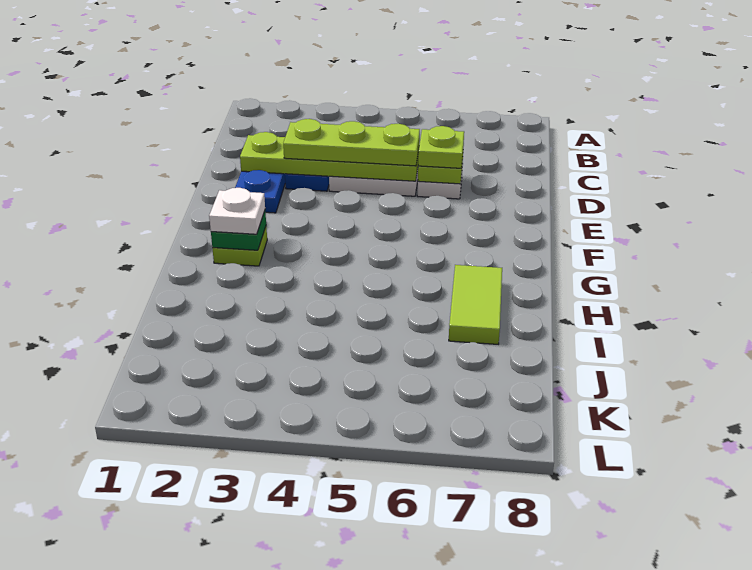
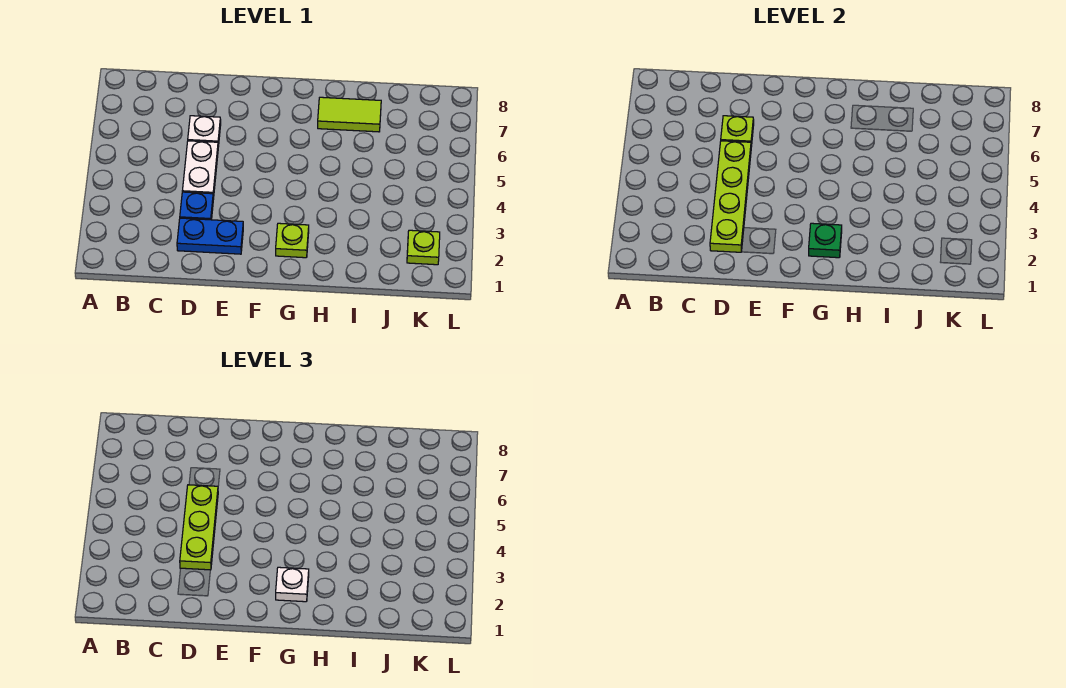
lime plate D6 level 3 -> lime plate K2 level 1

